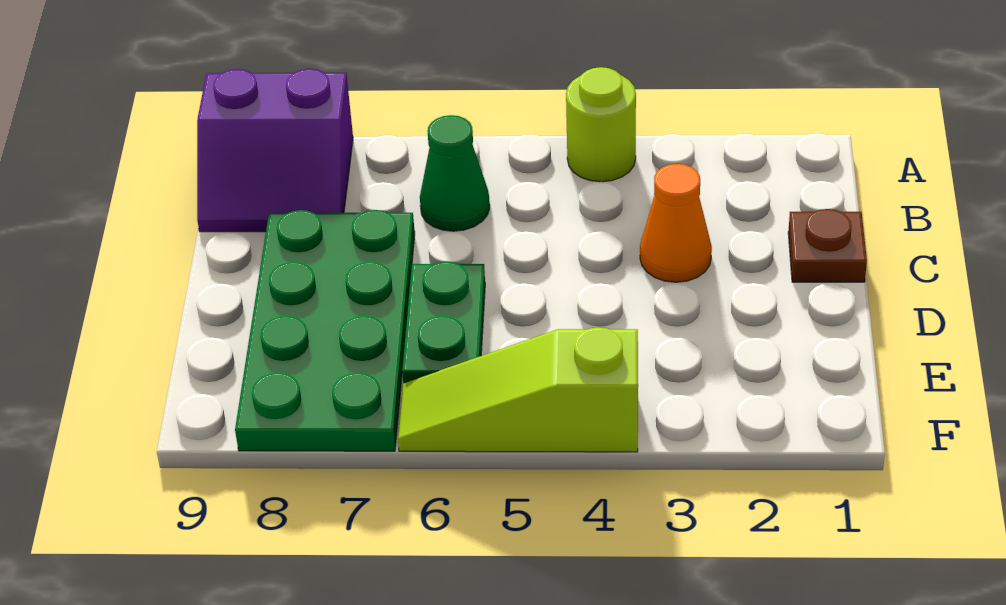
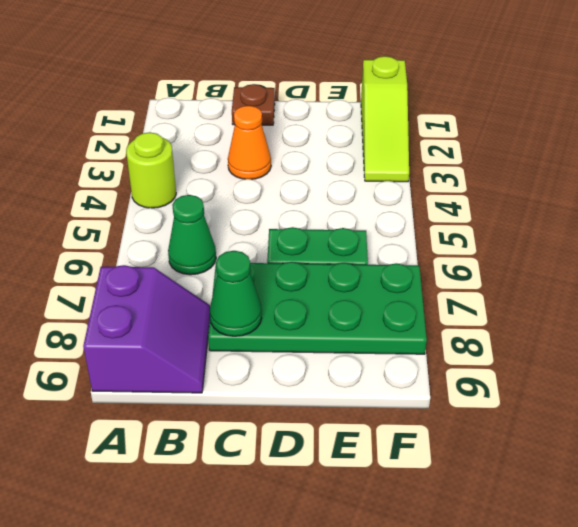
none -> green cone C8 level 2
lime slope F4:F6 level 1 top 4 -> lime slope F1:F3 level 1 top 1

